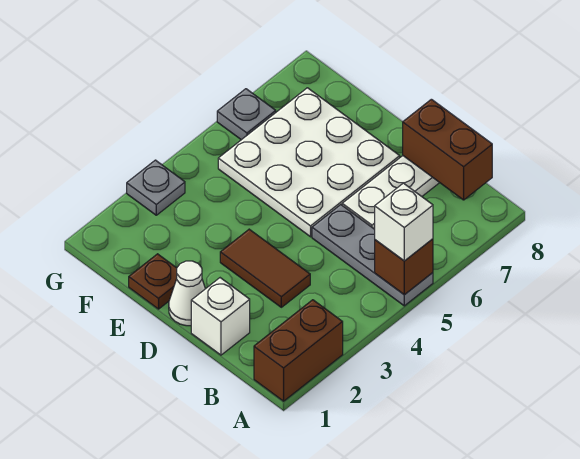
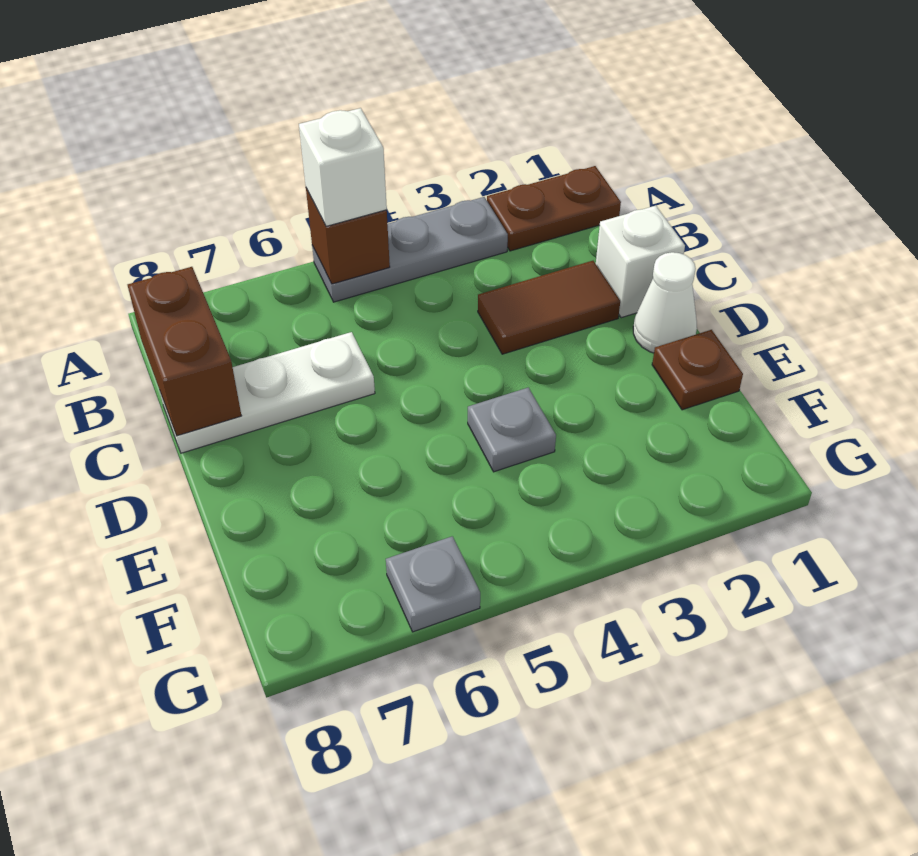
brown brick A1:A2 level 1 -> brown plate A1:A2 level 1
grey plate A5:C5 level 1 -> grey plate A3:A5 level 1
brown tile C3:D3 level 1 -> brown tile C2:C3 level 1
white plate D5:F7 level 1 -> none
grey plate G3 level 1 -> grey plate E4 level 1

